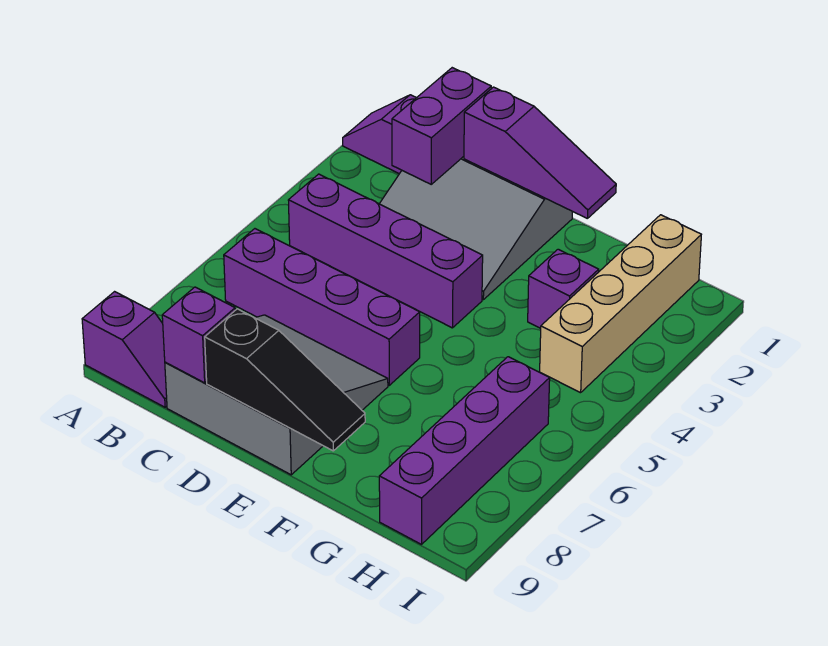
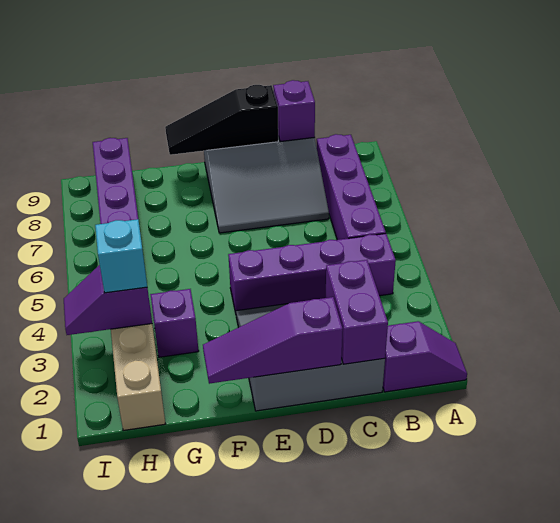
purple slope A9:B9 level 1 top A -> purple slope H3:I3 level 2 top H
purple brick B6:E6 level 1 -> purple brick B5:B8 level 1
none -> cyan brick H3 level 3

